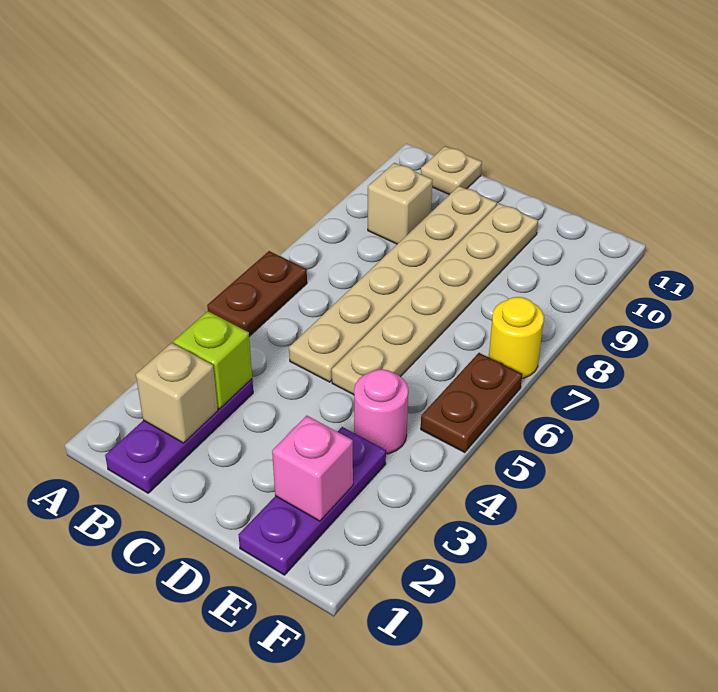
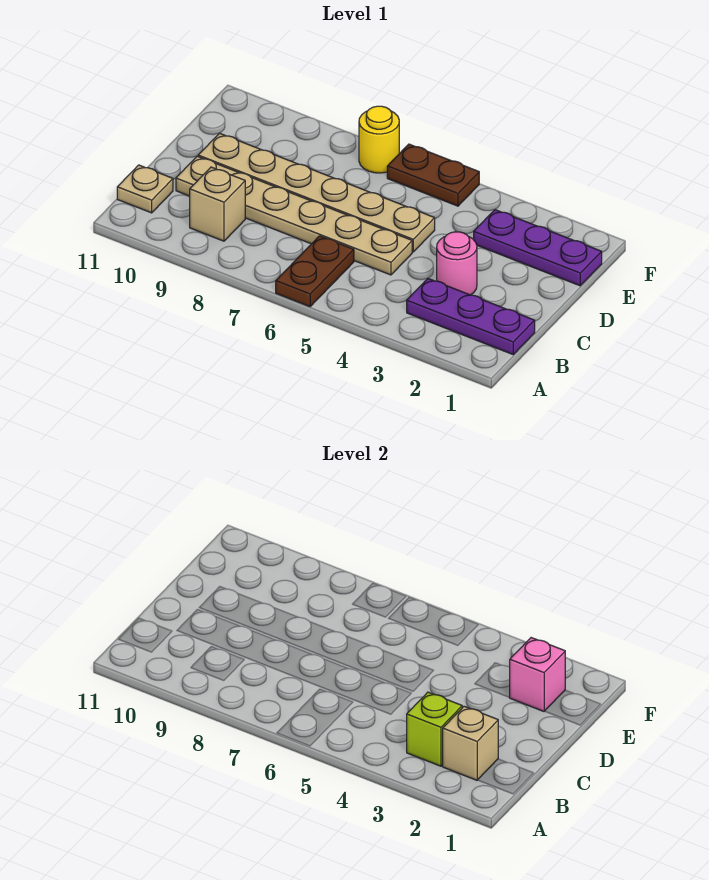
brown plate A5:A6 level 1 -> brown plate A6:B6 level 1
pink round brick E4 level 1 -> pink round brick C3 level 1

